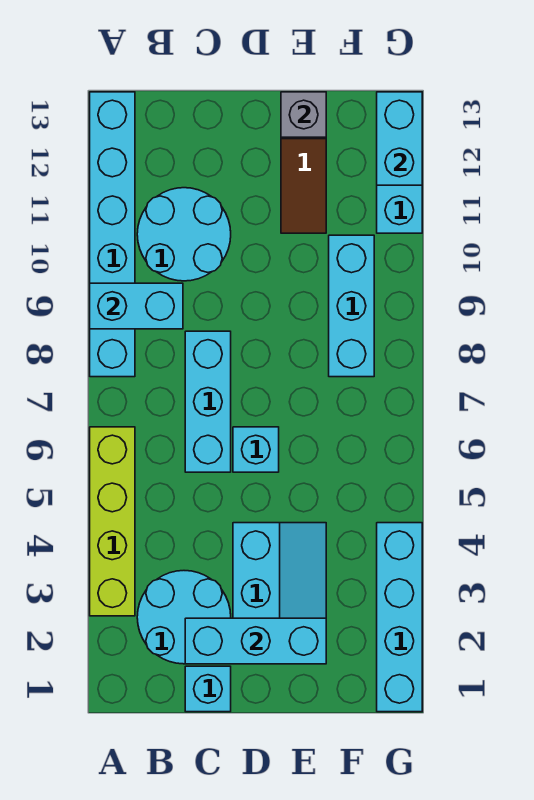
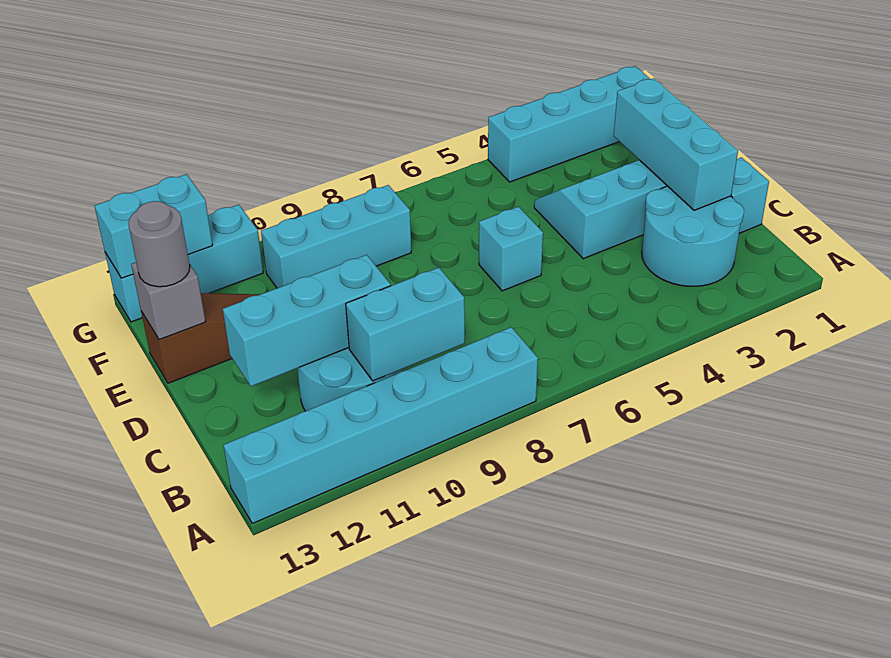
lime brick A3:A6 level 1 -> none
cyan brick A9:B9 level 2 -> cyan brick B9:B10 level 2
cyan brick C6:C8 level 1 -> cyan brick C10:C12 level 2
none -> grey round brick E13 level 3

